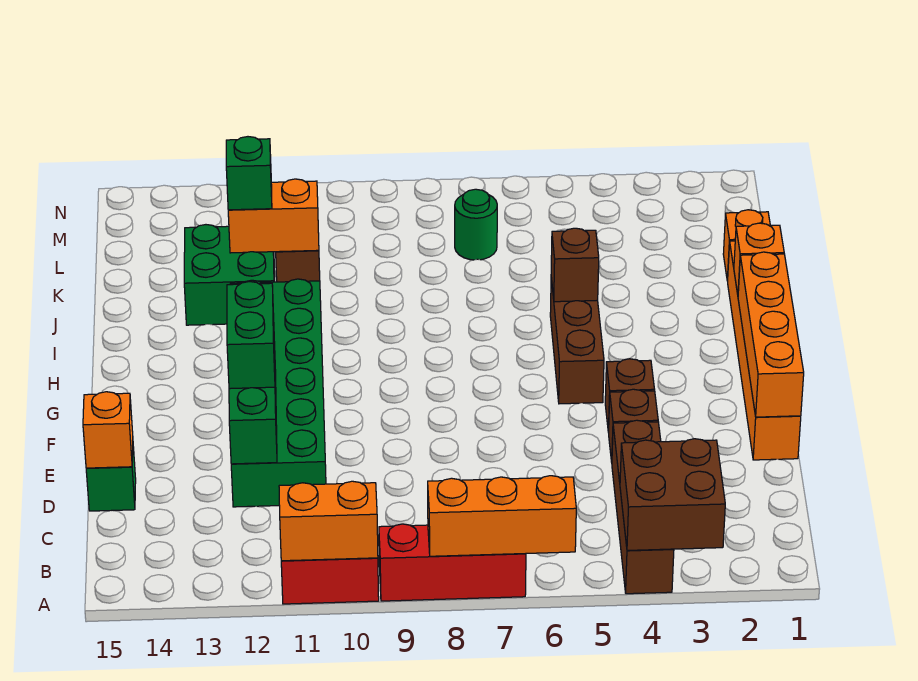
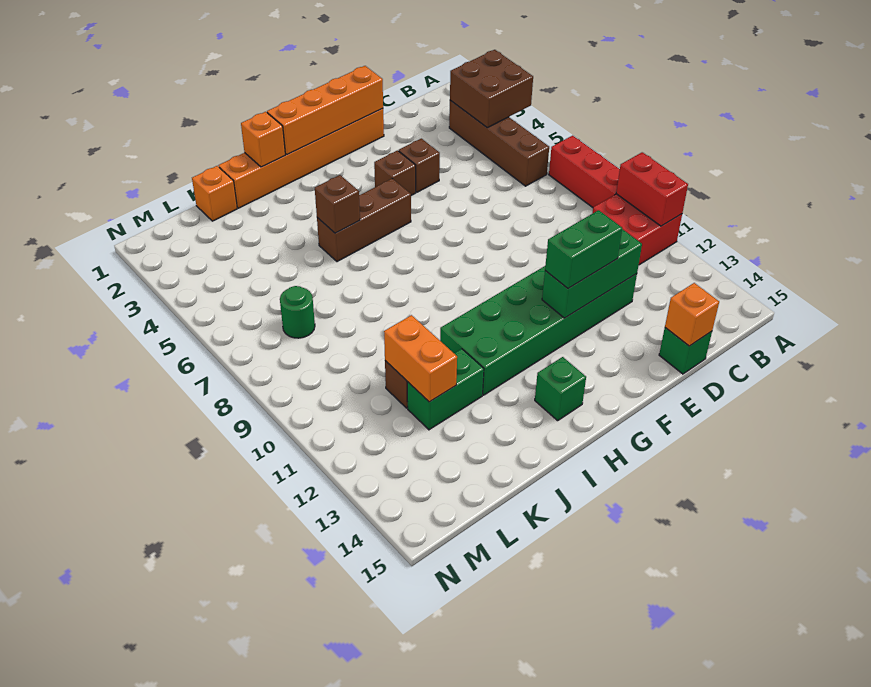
brown brick A4:D4 level 1 -> brown brick B3:B6 level 1
orange brick A6:A8 level 2 -> none
orange brick A10:A11 level 2 -> red brick A10:A11 level 2
green brick J12:K13 level 1 -> green brick J12:K12 level 1
green brick K12 level 3 -> green brick H14 level 1

